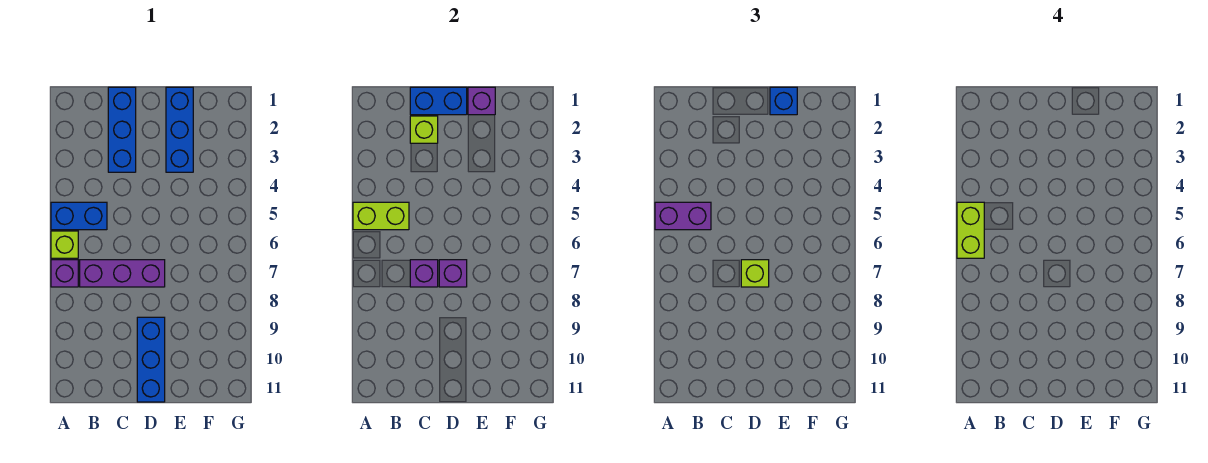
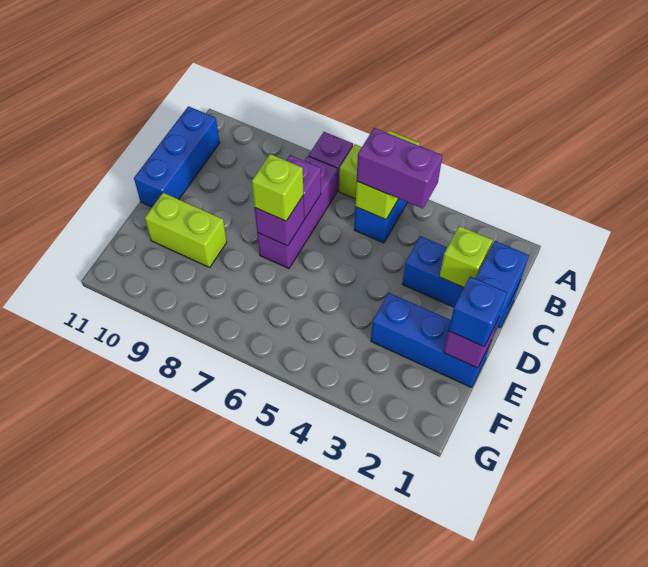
purple brick A5:B5 level 3 -> purple brick B4:B5 level 3
lime brick A5:A6 level 4 -> lime brick E9:E10 level 1
blue brick D9:D11 level 1 -> blue brick B11:D11 level 1

